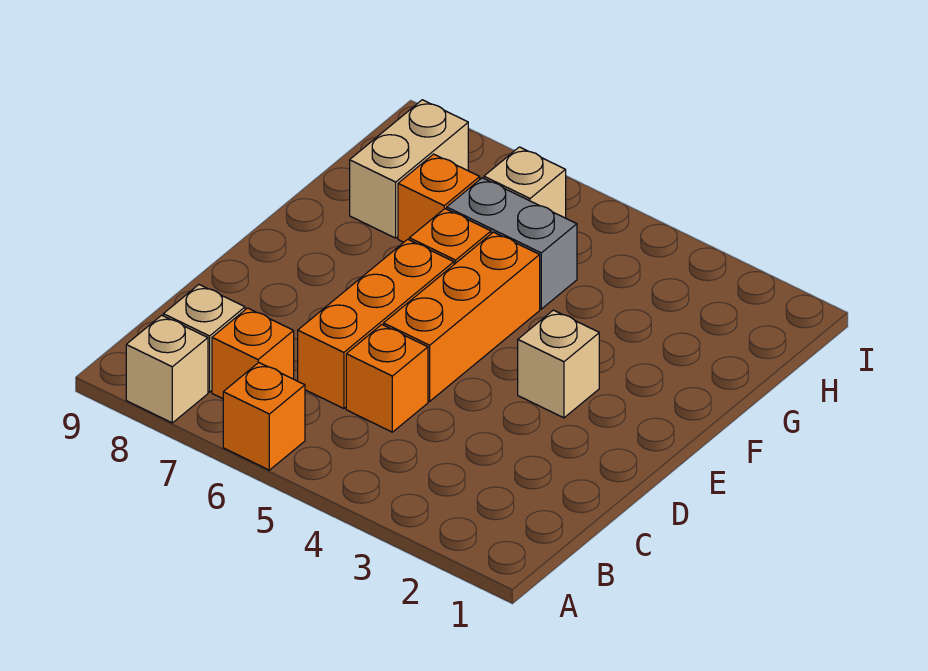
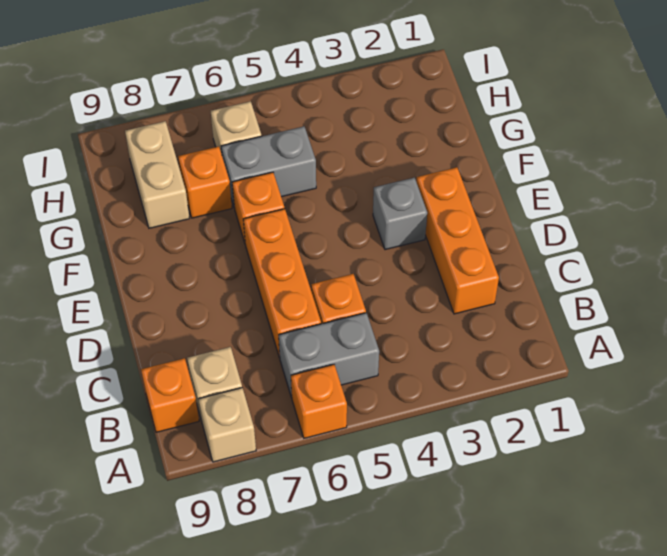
none -> grey brick B5:B6 level 1
orange brick B7 level 1 -> orange brick B9 level 1
orange brick D5:F5 level 1 -> orange brick C2:E2 level 1
tan brick E3 level 1 -> grey brick E3 level 1

